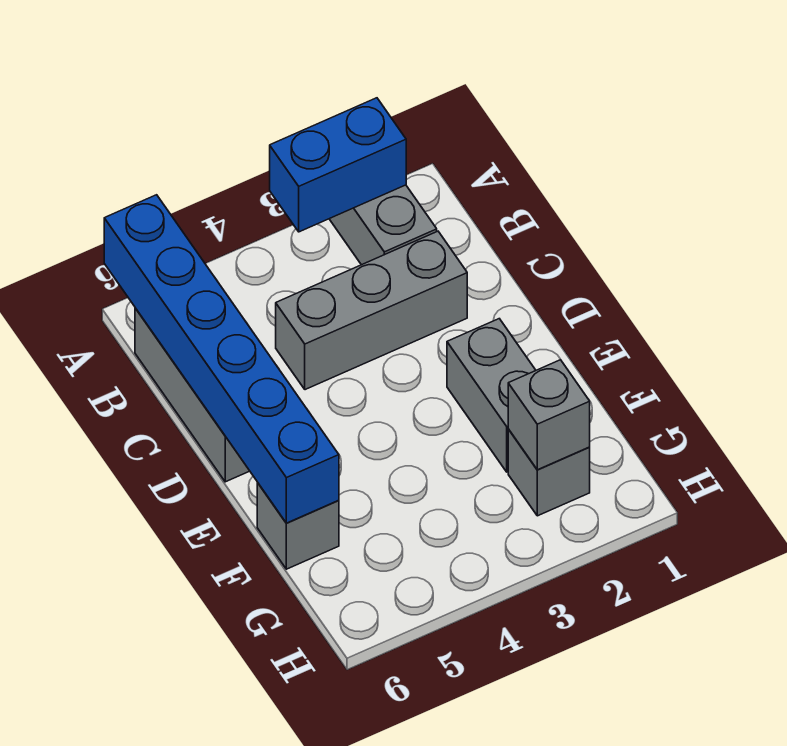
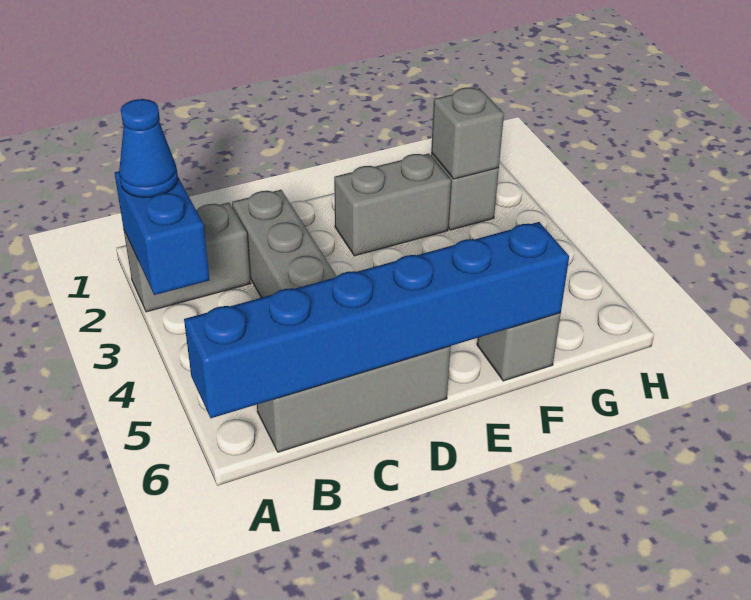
none -> blue cone A2 level 3

